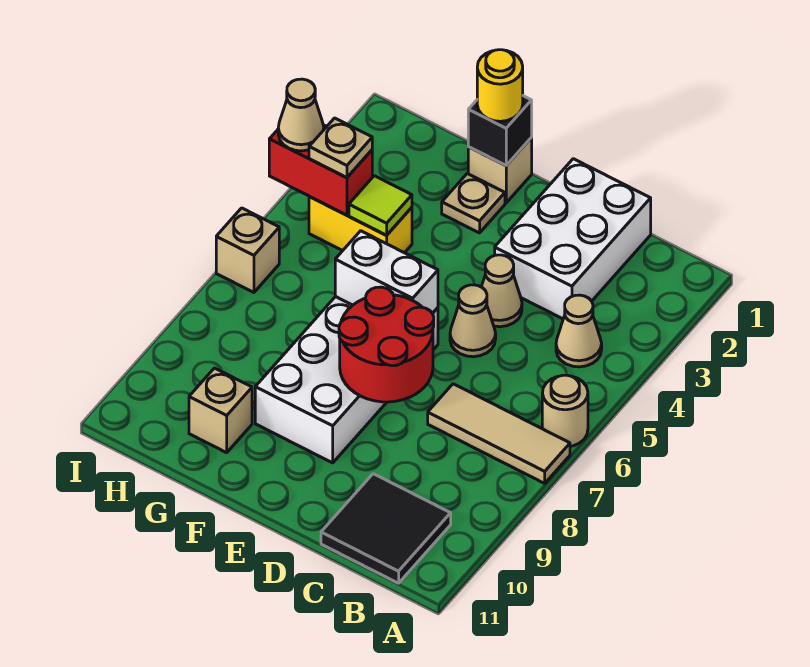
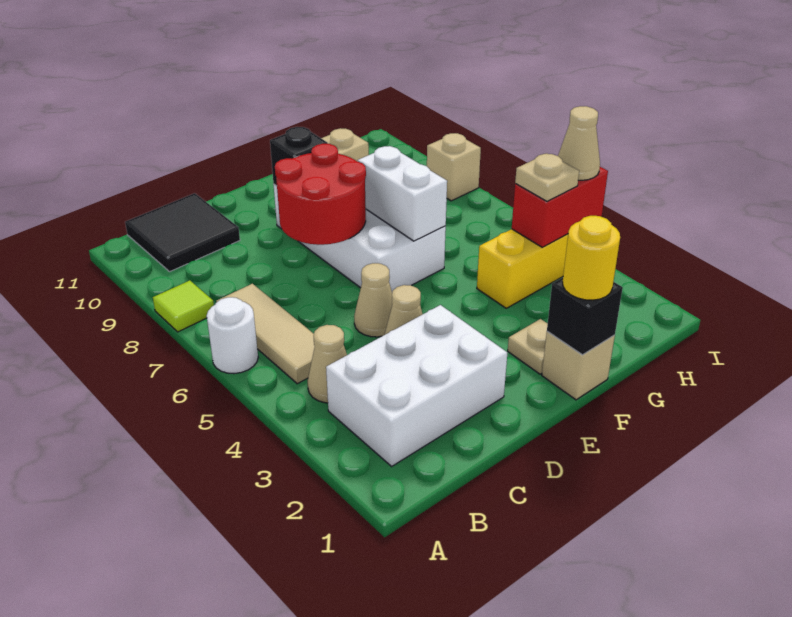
tan round brick A6 level 1 -> white round brick A6 level 1
tan tile A7:C7 level 1 -> tan tile B5:B7 level 1
white brick C1:D3 level 1 -> white brick B2:D3 level 1
white brick E6:F6 level 2 -> white brick F6:F7 level 2
none -> black brick E9 level 2
lime tile G4 level 2 -> lime tile A8 level 1
tan brick I6 level 1 -> tan brick I8 level 1

